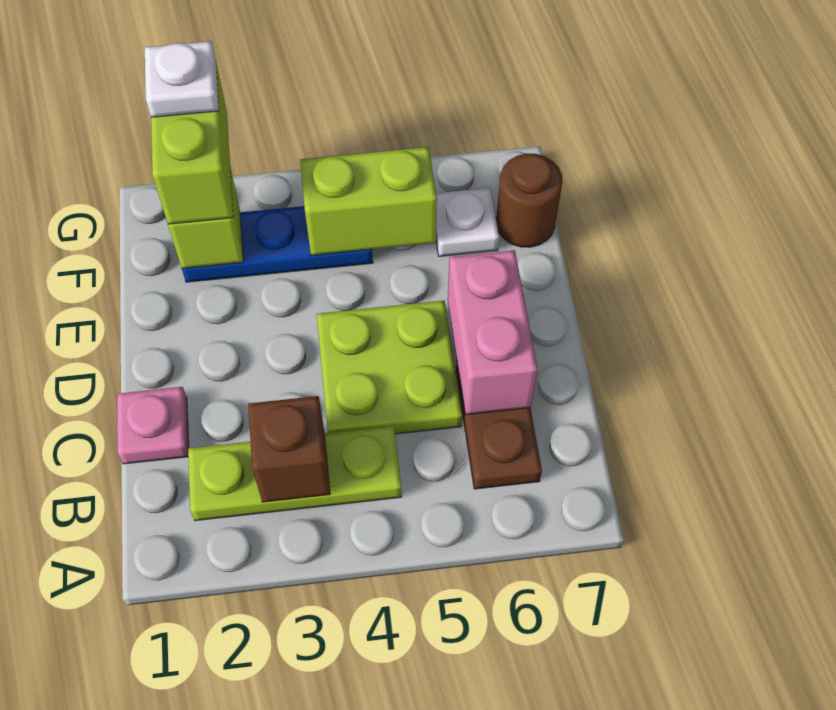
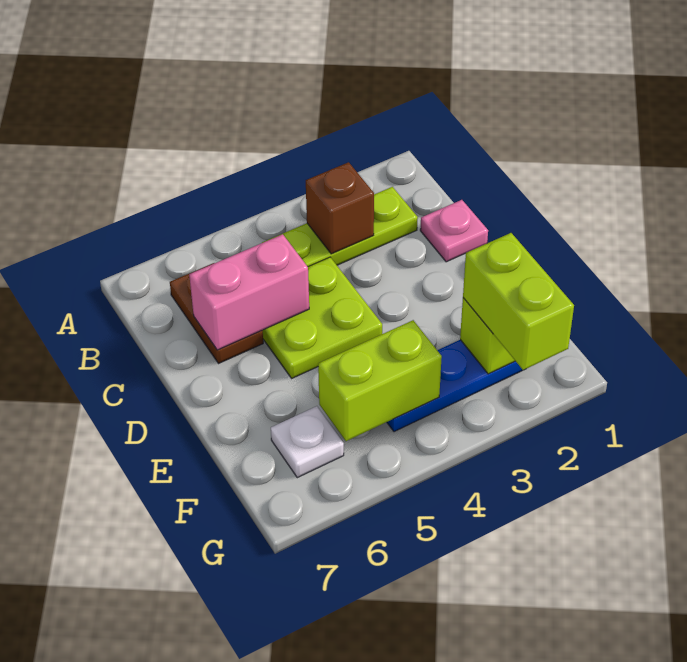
pink brick C6:D6 level 2 -> pink brick C5:C6 level 2
brown round brick F7 level 1 -> none
white plate G2 level 4 -> none

